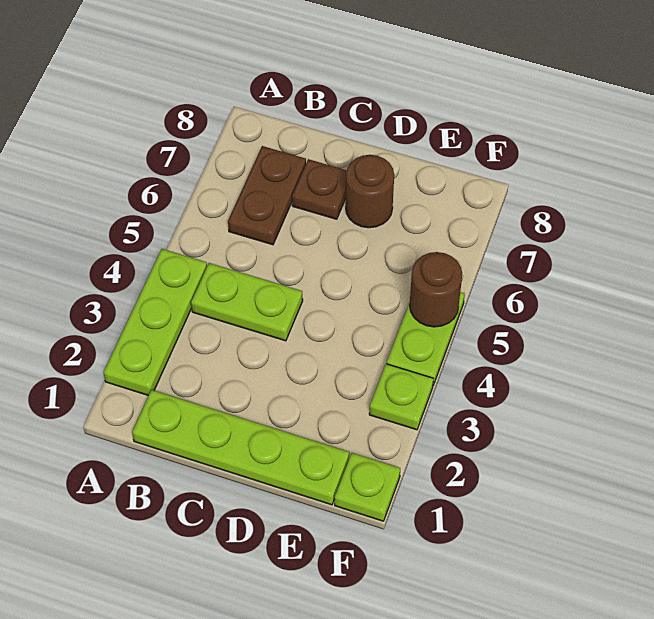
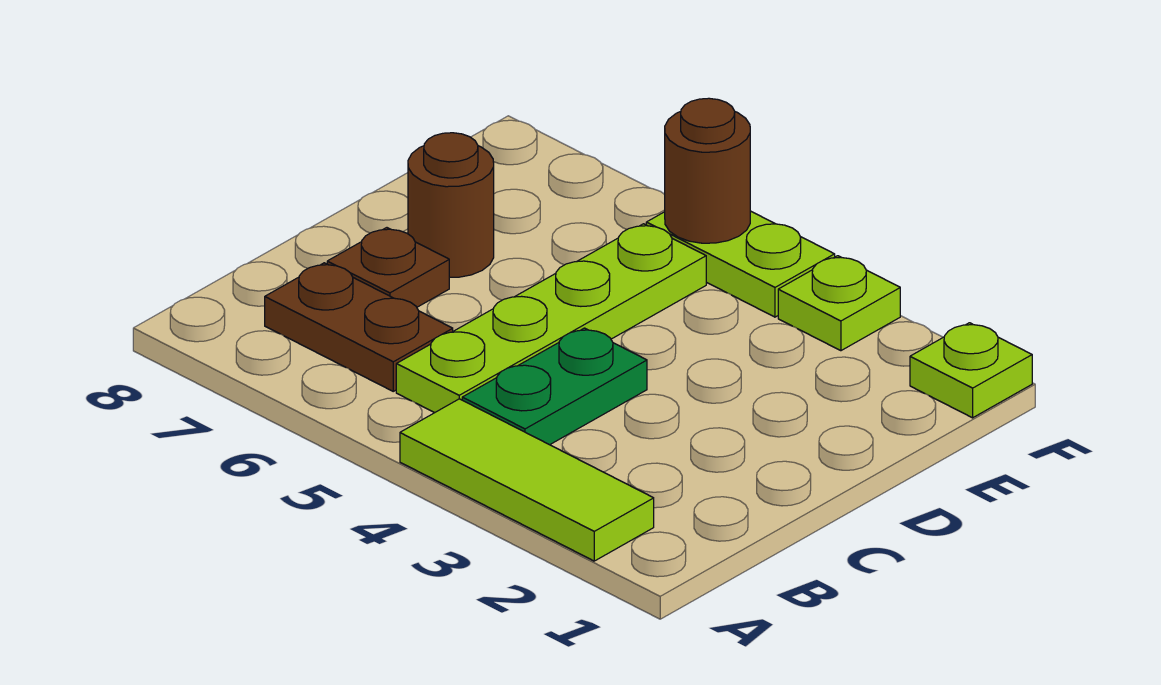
lime plate A2:A4 level 1 -> lime tile A2:A4 level 1
lime plate B1:E1 level 1 -> lime plate B5:E5 level 1
lime plate B4:C4 level 1 -> green plate B4:C4 level 1

